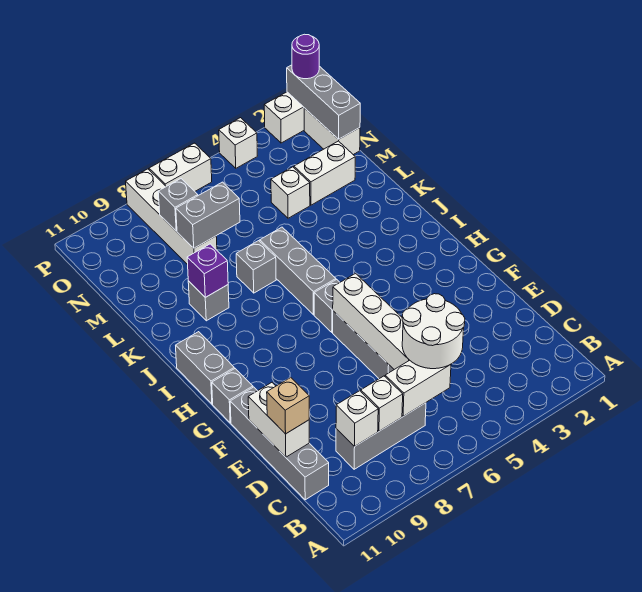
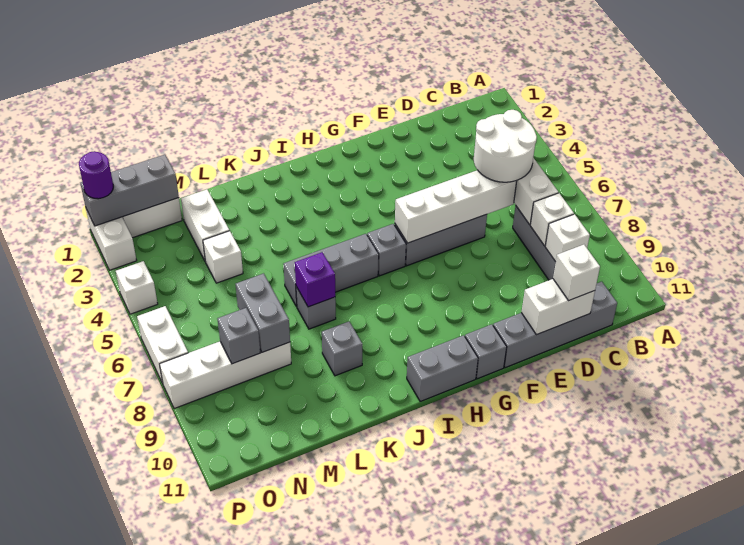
tan brick D11 level 3 -> white brick D11 level 3
purple brick K9 level 2 -> purple brick K7 level 2

